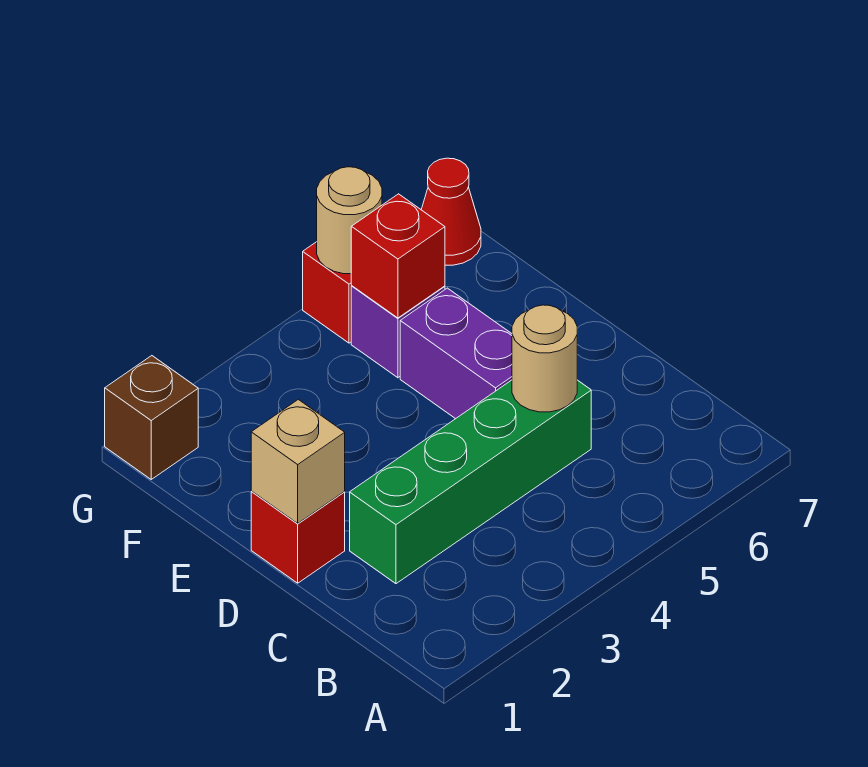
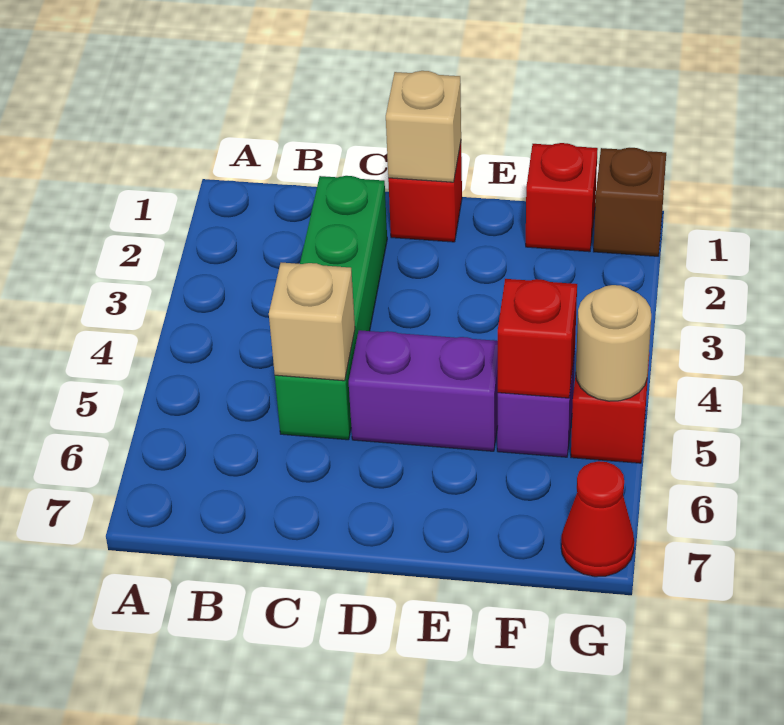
tan round brick C5 level 2 -> tan brick C5 level 2
none -> red brick F1 level 1

